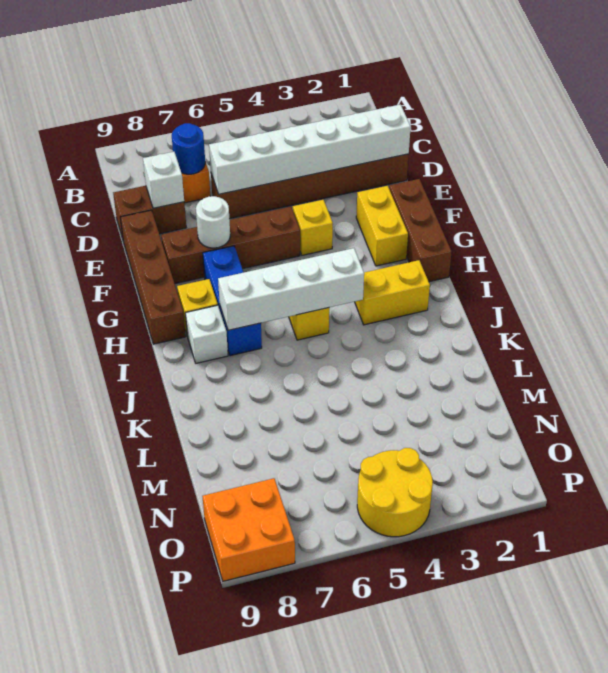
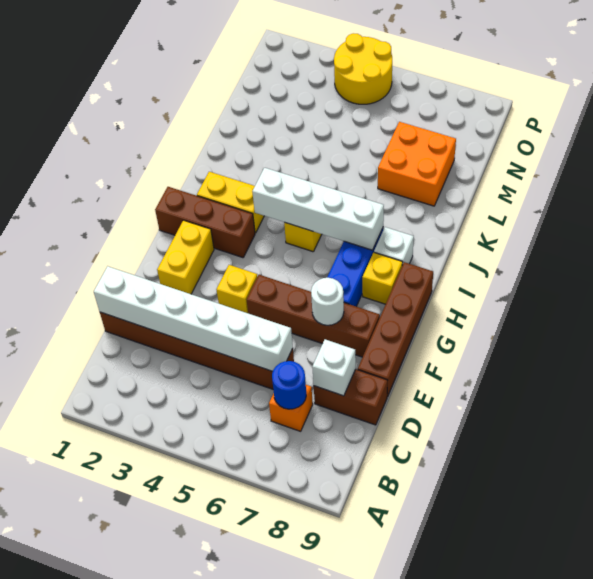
brown brick F1:H1 level 1 -> brown brick H1:H3 level 1
orange brick O8:P9 level 1 -> orange brick L7:M8 level 1

